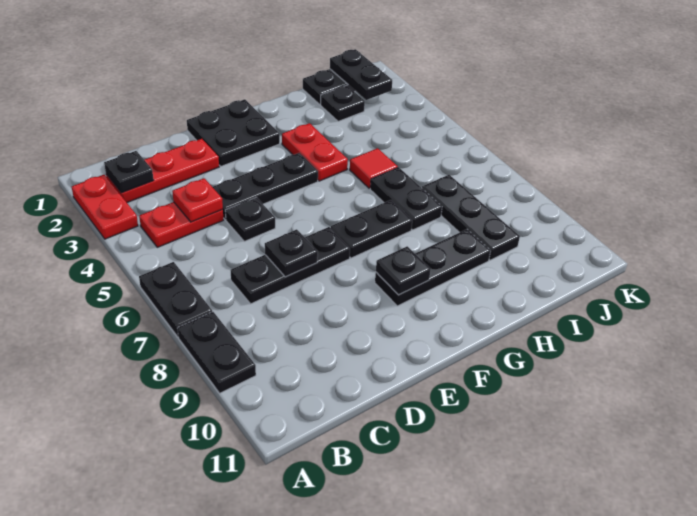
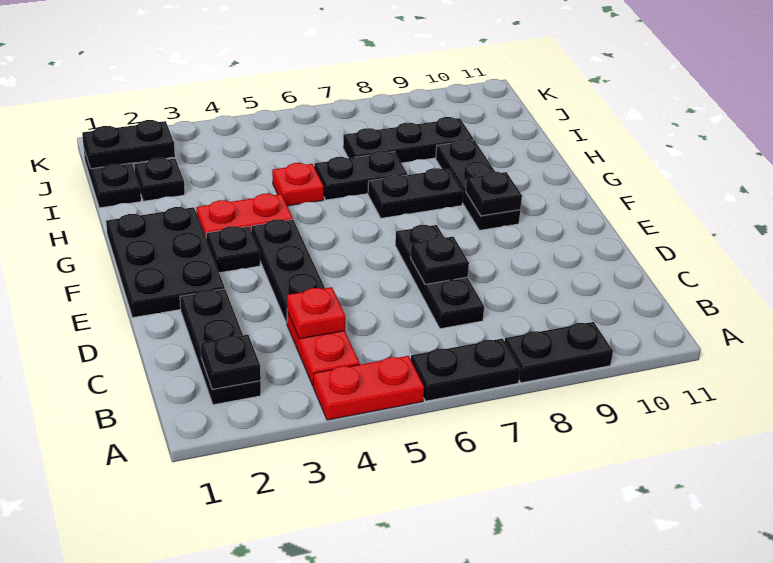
red plate A2:A3 level 1 -> red plate A4:A5 level 1
red plate B2:D2 level 1 -> black plate B2:D2 level 1
black plate D5 level 1 -> black plate F3 level 1
black plate E1:F2 level 1 -> black plate E1:G2 level 1
black plate F7:G7 level 1 -> black plate G7:G8 level 1
red tile H5 level 1 -> red plate H5 level 1

